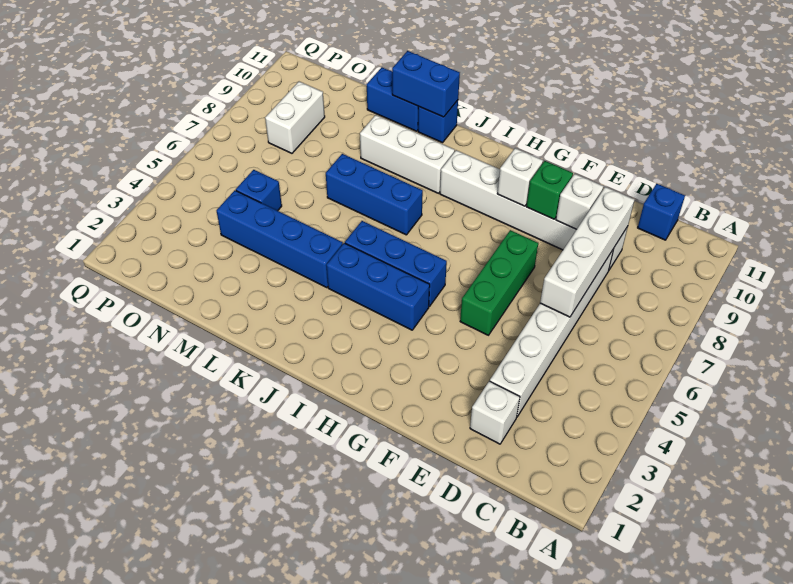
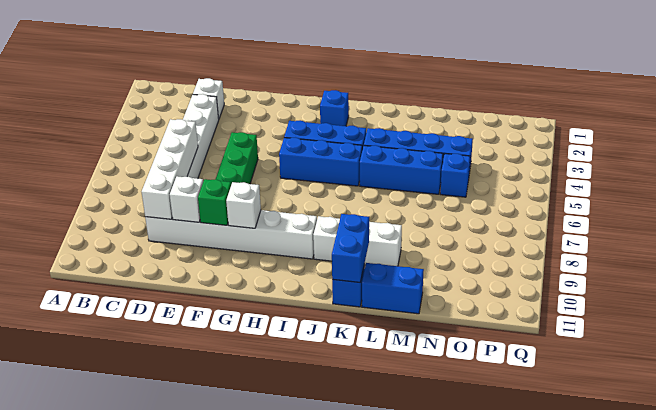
blue brick C11 level 1 -> blue brick I2 level 1
blue brick J7:L7 level 1 -> blue brick K5:M5 level 1
blue brick K11:L11 level 2 -> blue brick K10:K11 level 2
white brick O8:O9 level 1 -> none

